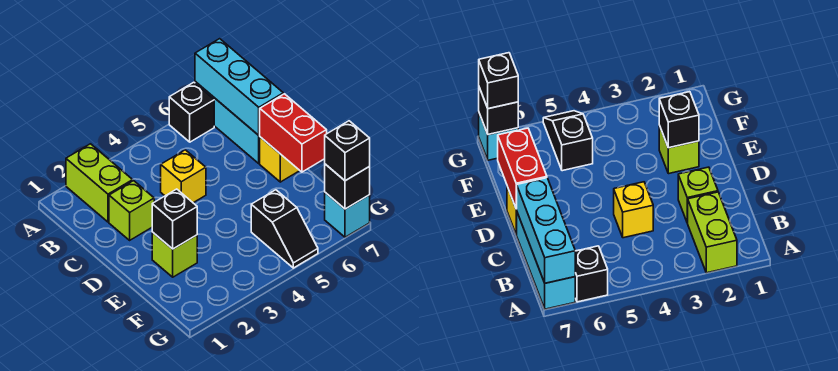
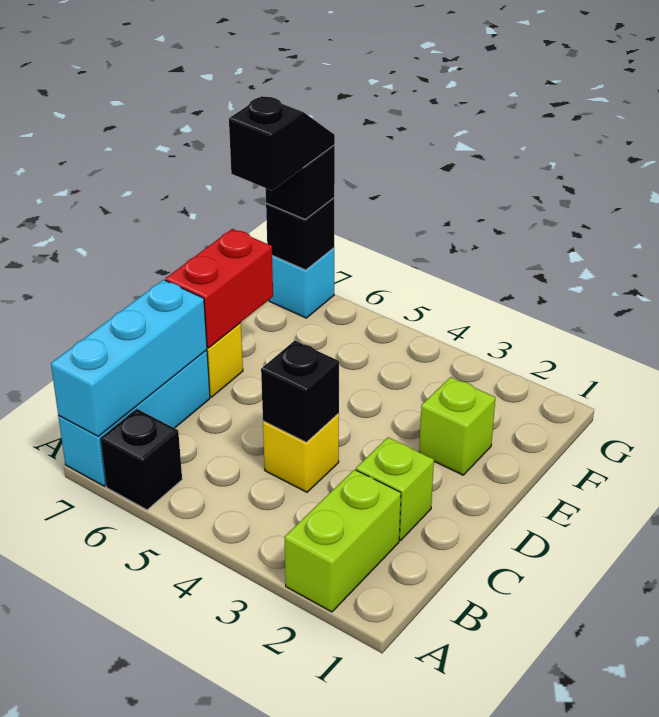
black brick E2 level 2 -> black brick C4 level 2
black slope F5:G5 level 1 top F -> black slope F7:G7 level 4 top F

